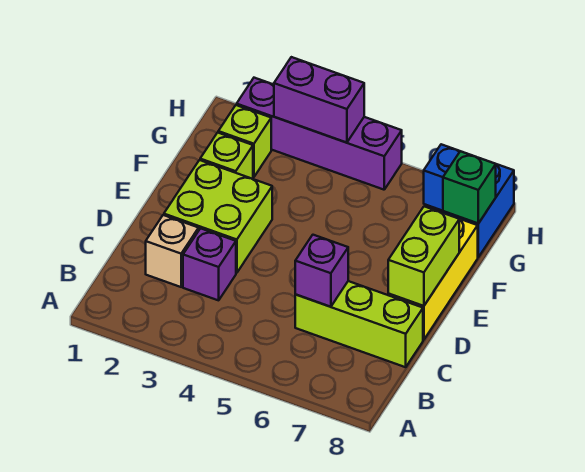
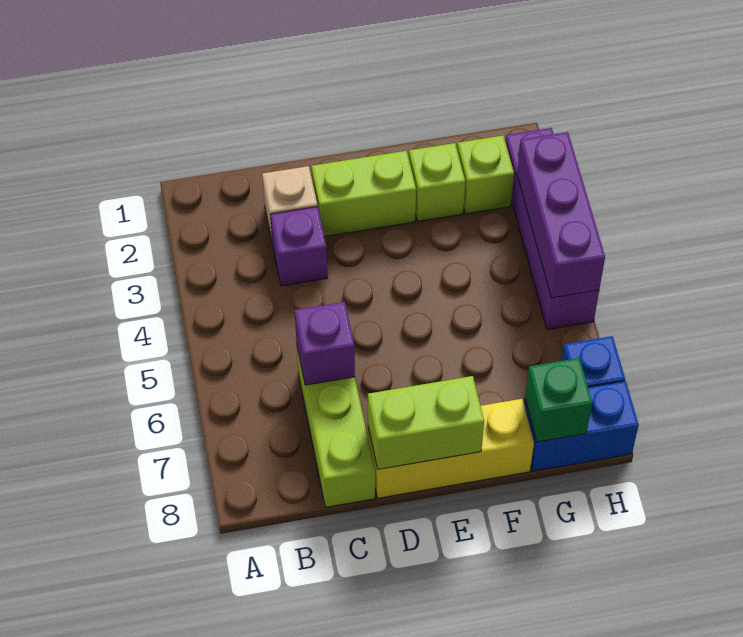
lime brick D2:E3 level 1 -> lime brick D2:E2 level 1
purple brick H3:H4 level 2 -> purple brick H3:H5 level 2

